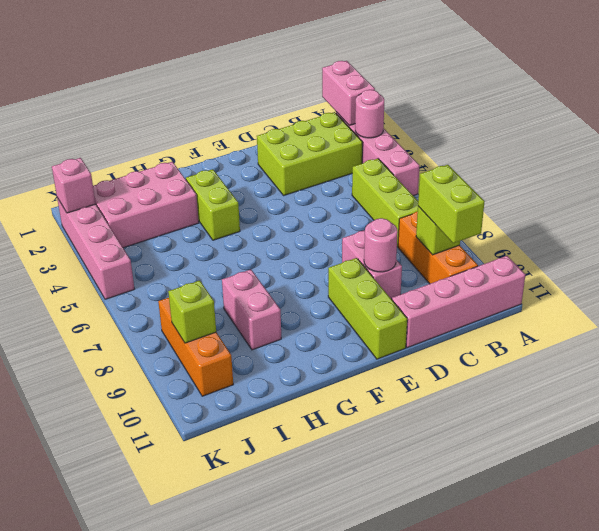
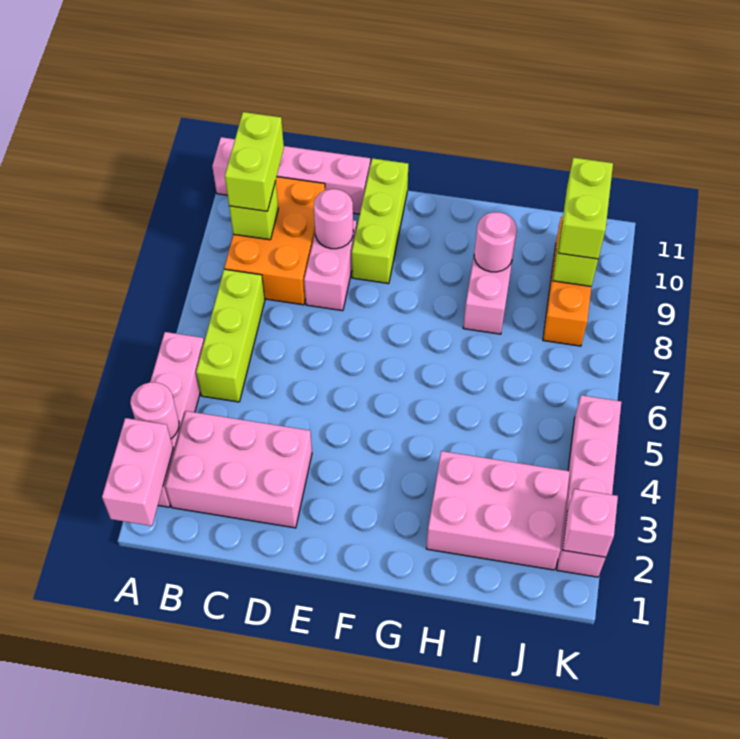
lime brick B2:D3 level 1 -> pink brick B2:D3 level 1
orange brick B8:B10 level 1 -> orange brick B8:C10 level 1
lime brick G3:G4 level 1 -> lime brick J9:J10 level 3
none -> pink round brick H9 level 2

